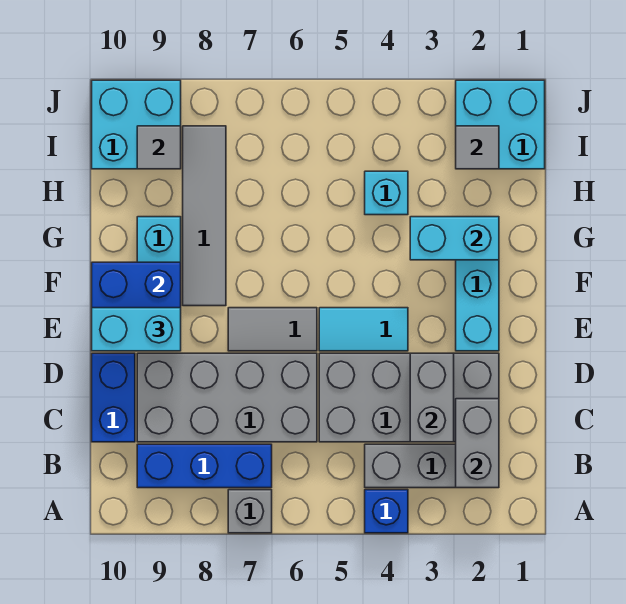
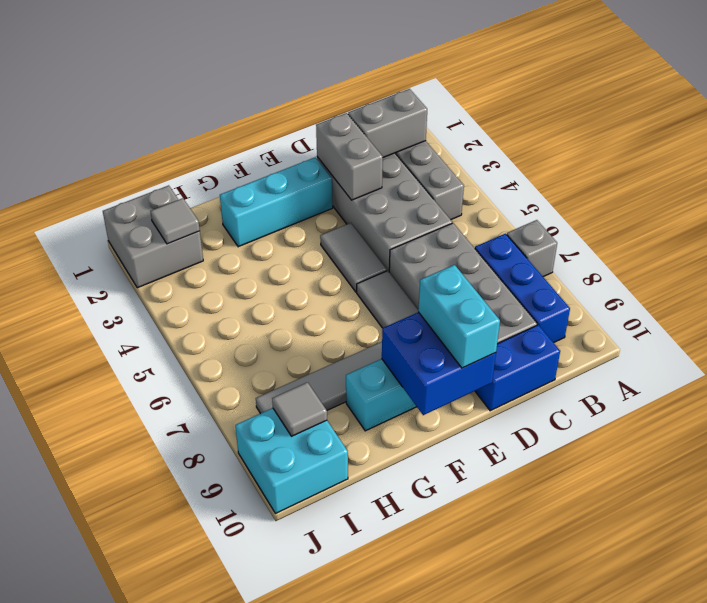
blue brick A4 level 1 -> none
grey brick C3:D3 level 2 -> grey brick D2:D3 level 2
cyan tile E4:E5 level 1 -> grey tile E4:E5 level 1
cyan brick G2:G3 level 2 -> none
cyan brick H4 level 1 -> none
cyan brick I1:J2 level 1 -> grey brick I1:J2 level 1

